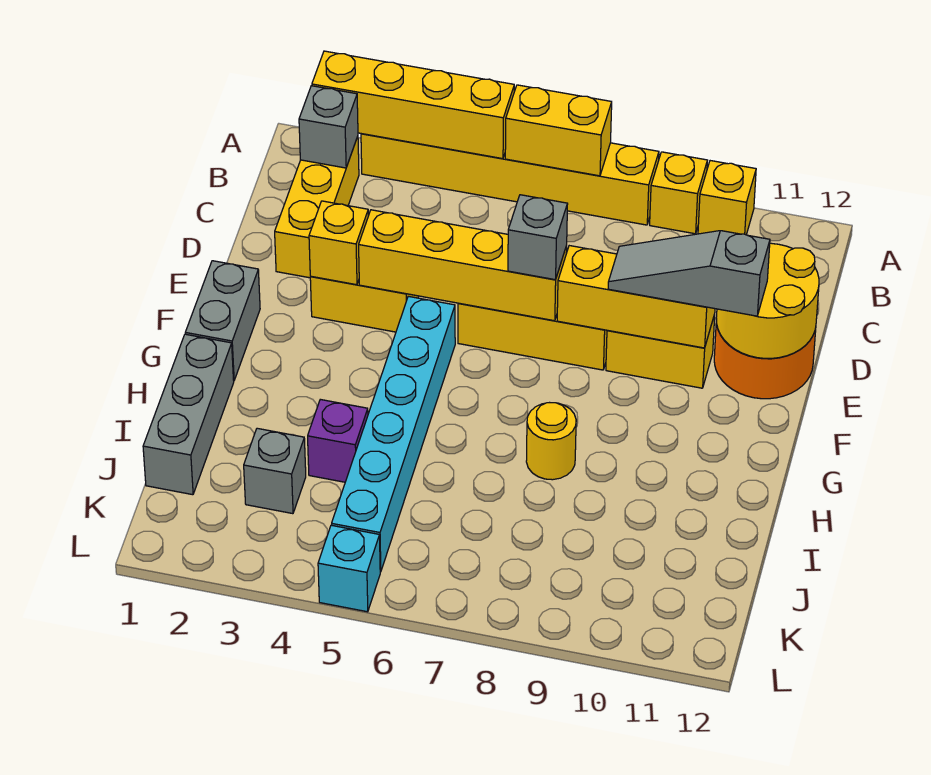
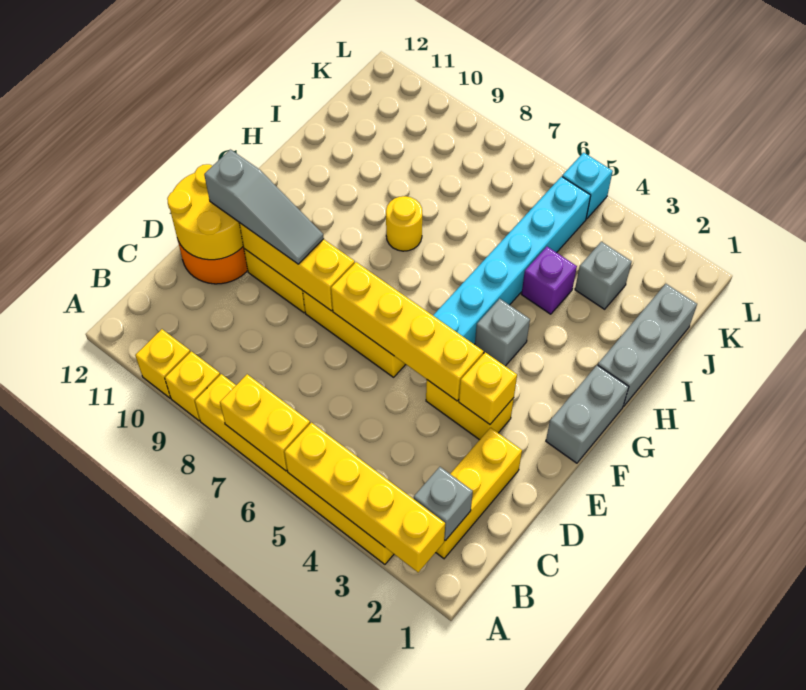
grey brick E7 level 3 -> grey brick G4 level 1

